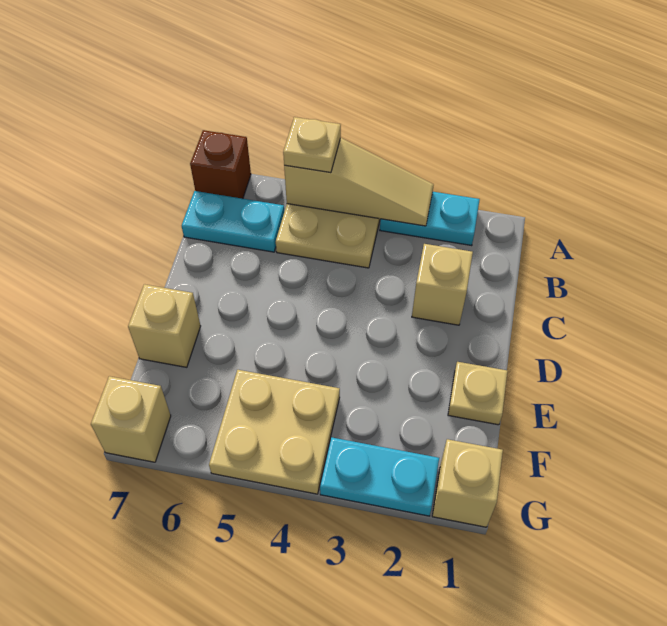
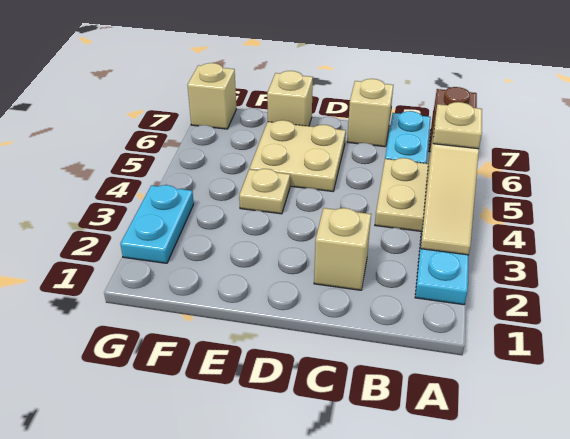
tan plate E1 level 1 -> tan plate E4 level 1
tan plate F4:G5 level 1 -> tan plate D5:E6 level 1
tan brick G1 level 1 -> tan brick C7 level 1

